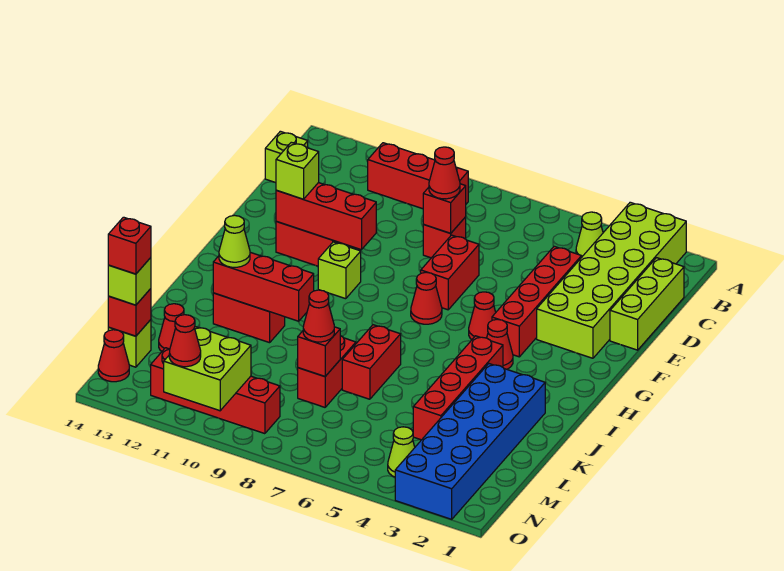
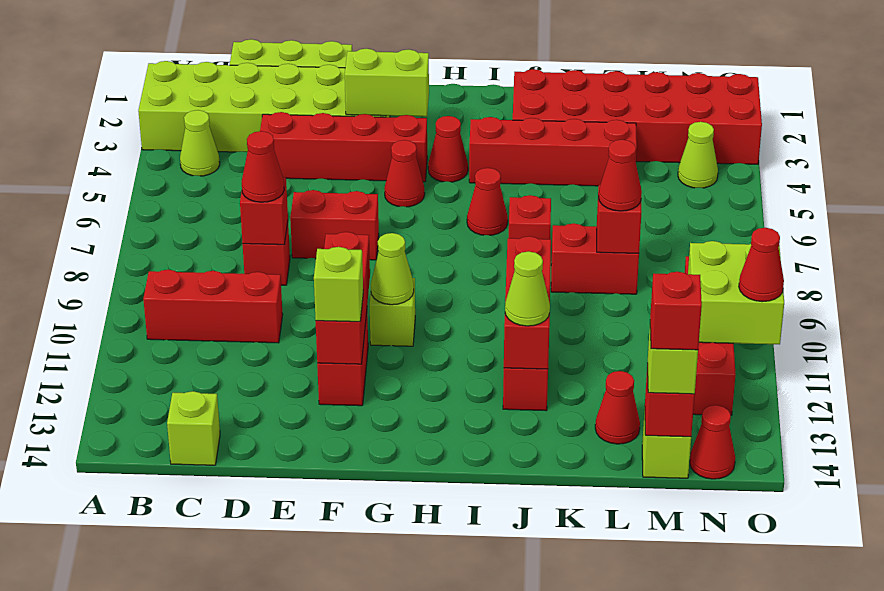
red brick B9:B11 level 1 -> red brick B10:D10 level 1
none -> lime brick F3:G3 level 2
red cone G7 level 1 -> red cone I6 level 1
none -> lime cone G10 level 2
blue brick J2:O3 level 1 -> red brick J2:O3 level 1
red brick J7:K7 level 1 -> red brick J7 level 1

